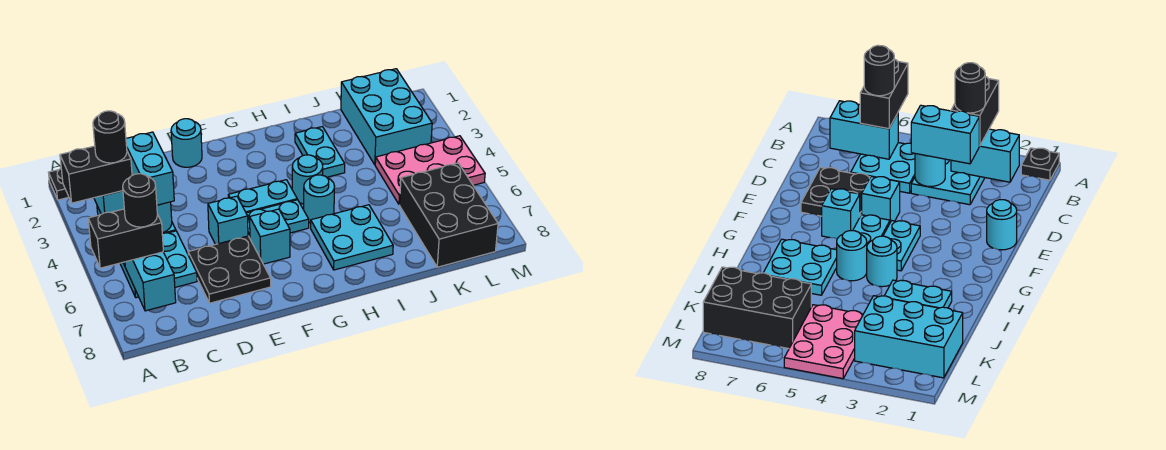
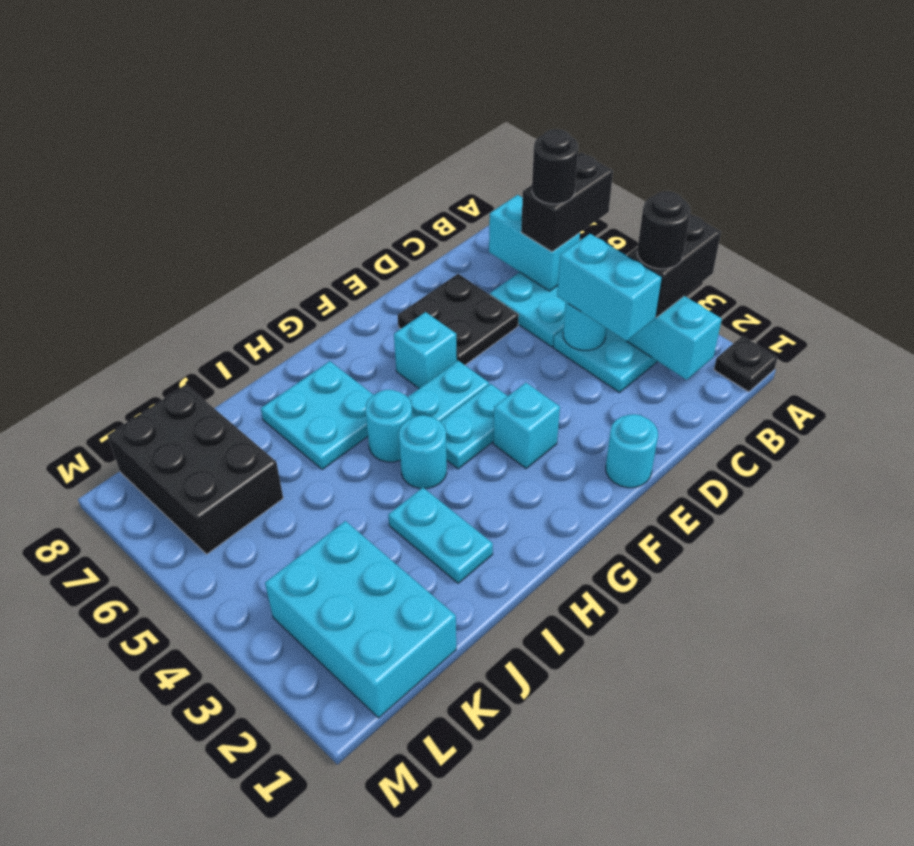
cyan brick E5 level 1 -> cyan brick F3 level 1
pink plate K4:M5 level 1 -> none

